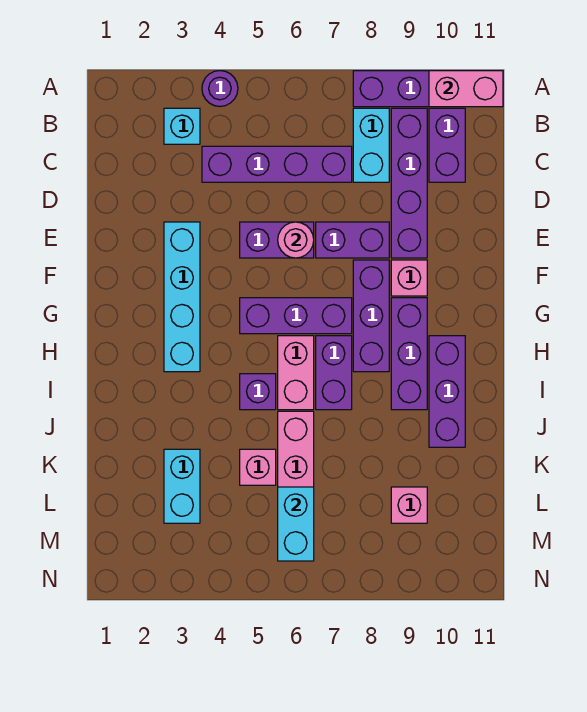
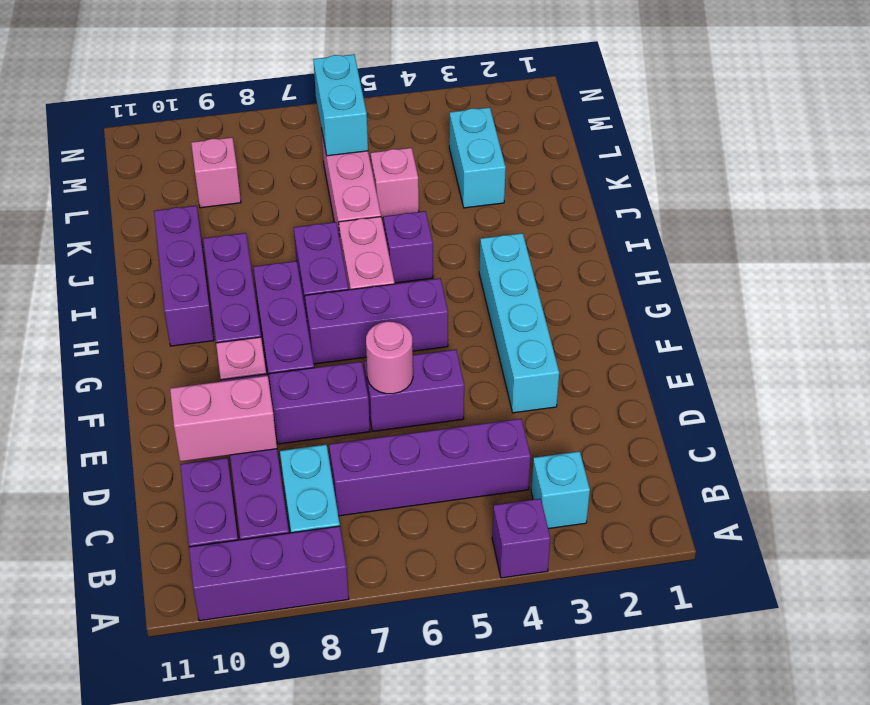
purple round brick A4 level 1 -> purple brick A4 level 1
pink brick A10:A11 level 2 -> pink brick D9:D10 level 2

